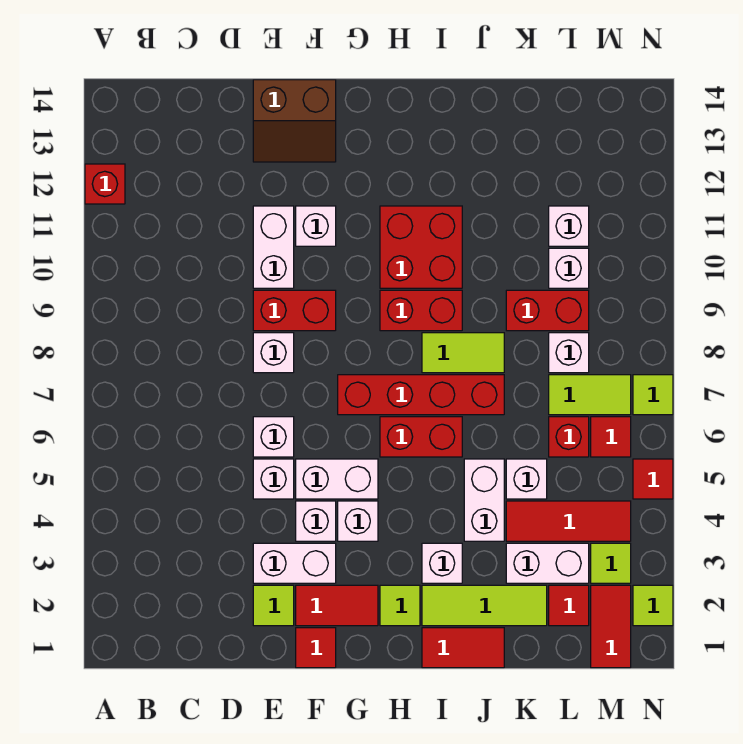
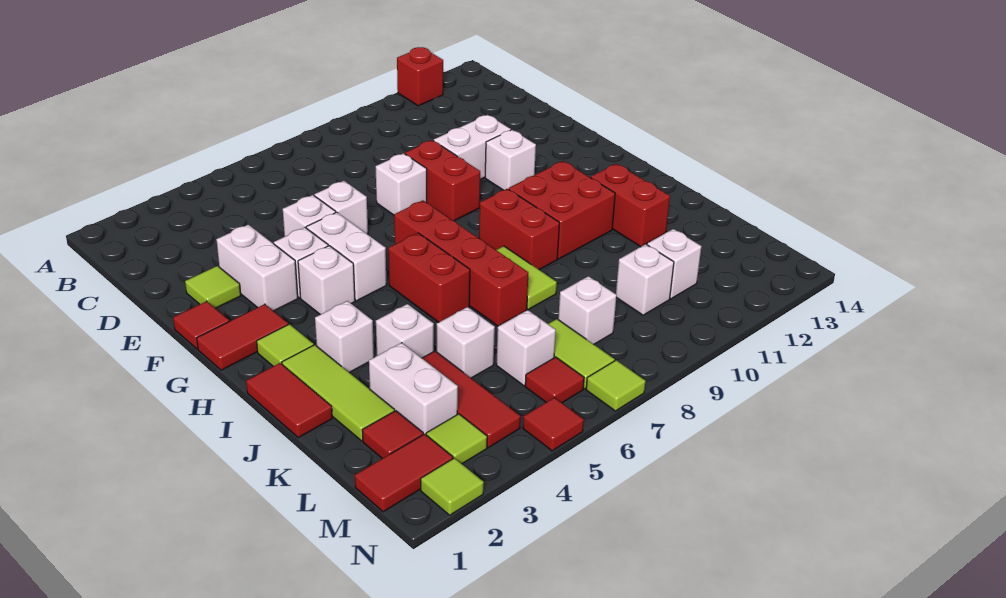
brown slope E13:F14 level 1 top 14 -> none
red tile F2:G2 level 1 -> red tile G1:G2 level 1
white brick J4:J5 level 1 -> white brick J4 level 1
red brick K9:L9 level 1 -> red brick I12:J12 level 1
red brick L6 level 1 -> white brick L6 level 1

